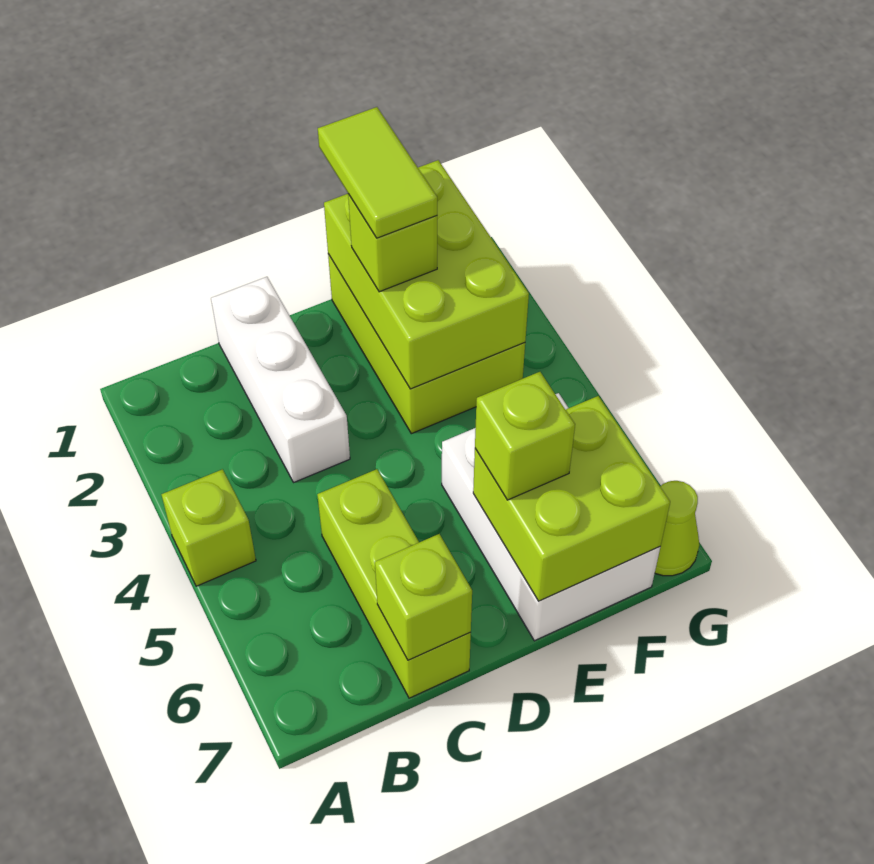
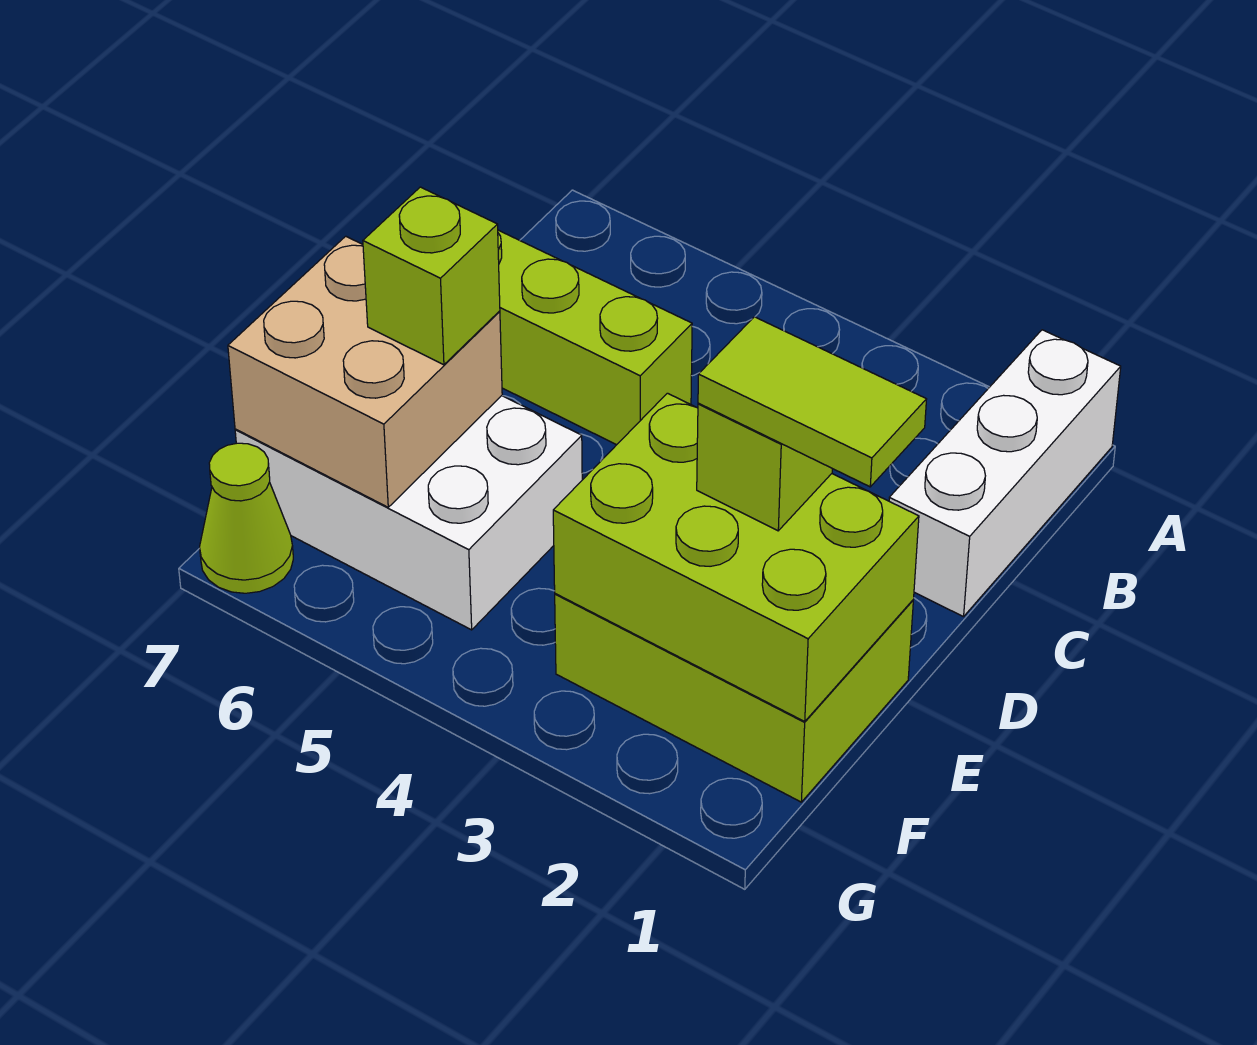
lime brick A4 level 1 -> none
white brick C1:C3 level 1 -> white brick A1:C1 level 1
lime brick C7 level 2 -> none
lime brick E6:F7 level 2 -> tan brick E6:F7 level 2

